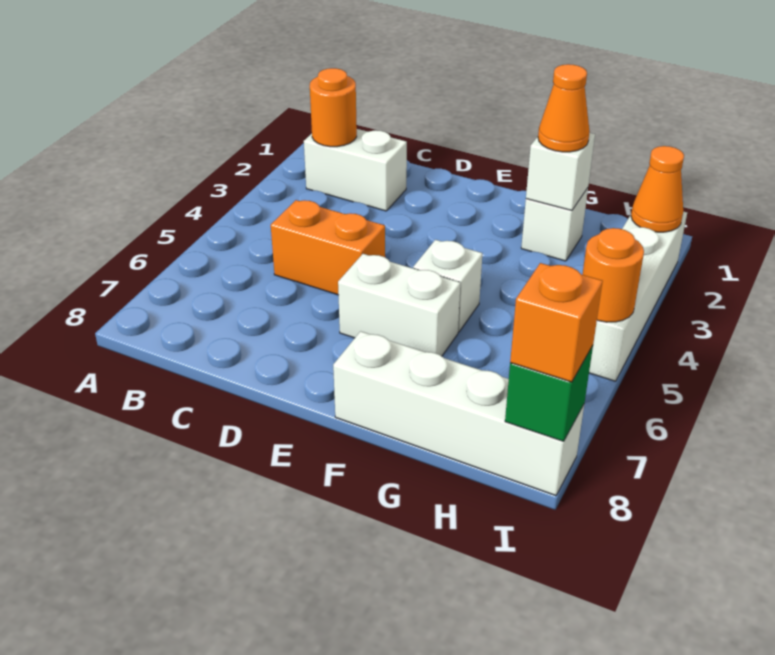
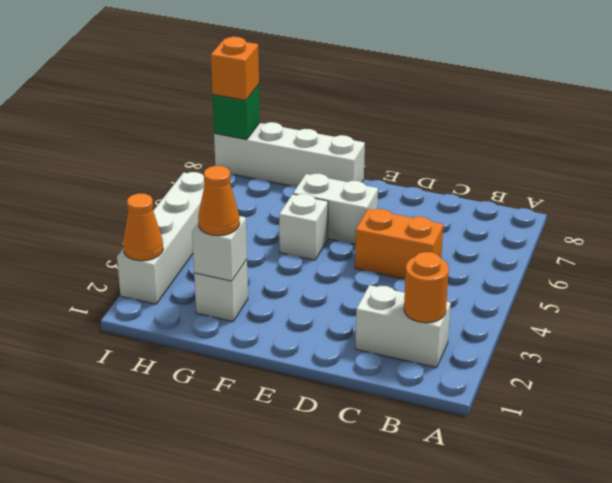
orange round brick I5 level 2 -> none

